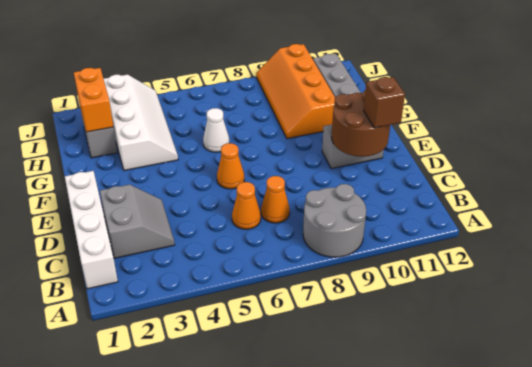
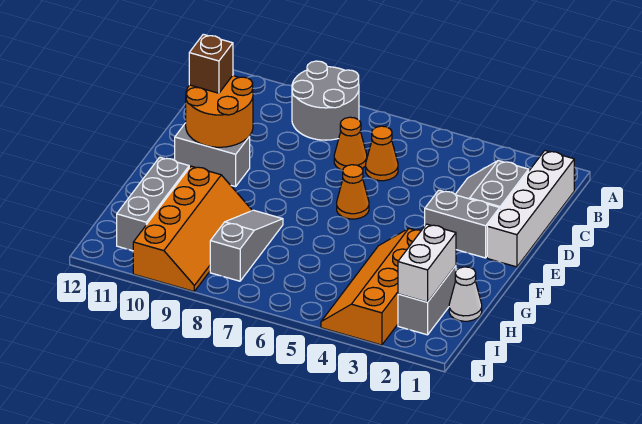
brown round brick D10:E11 level 2 -> orange round brick D10:E11 level 2
none -> grey brick E2:E3 level 1
white slope G3:J4 level 1 top 3 -> orange slope G3:J4 level 1 top 3
white cone G6 level 1 -> white cone H1 level 1
none -> grey slope G8:I8 level 1 top I
orange brick H2:I2 level 2 -> white brick H2:I2 level 2

